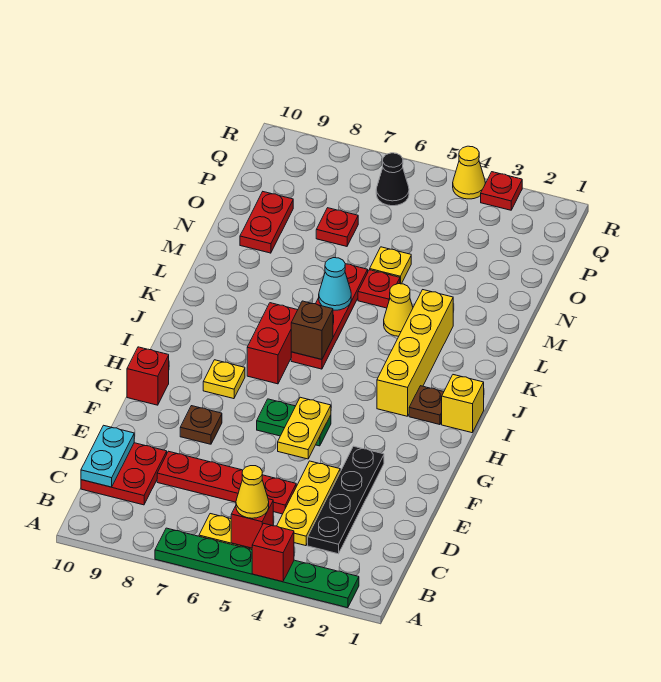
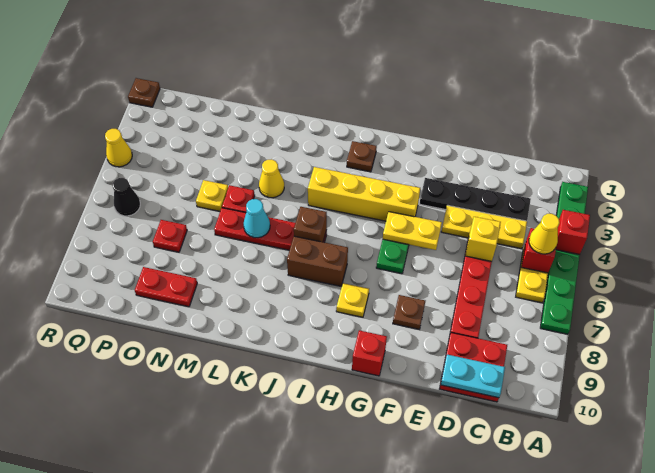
yellow brick I1 level 1 -> yellow brick D5 level 2
yellow brick I3:L3 level 1 -> yellow brick G4:J4 level 1
red brick I7:J7 level 1 -> brown brick I7:J7 level 1
none -> brown plate R1 level 1
red plate R3 level 1 -> none

